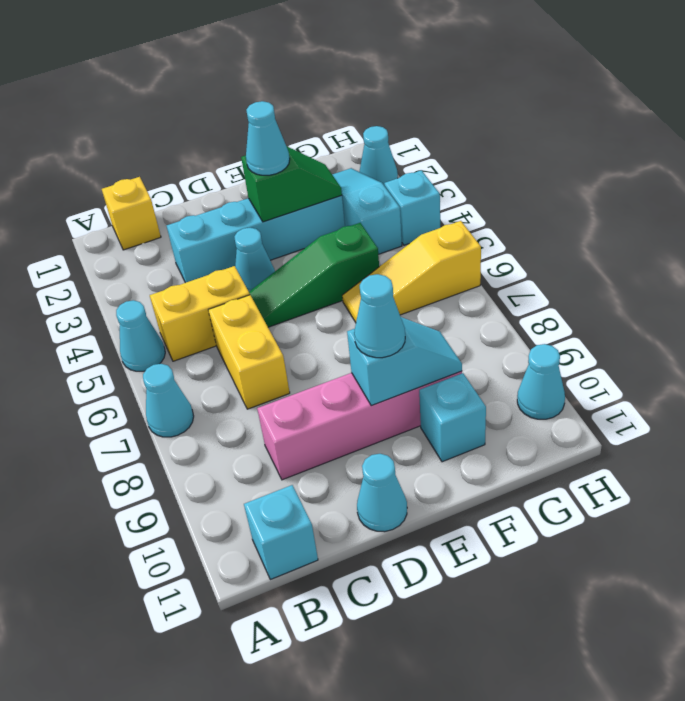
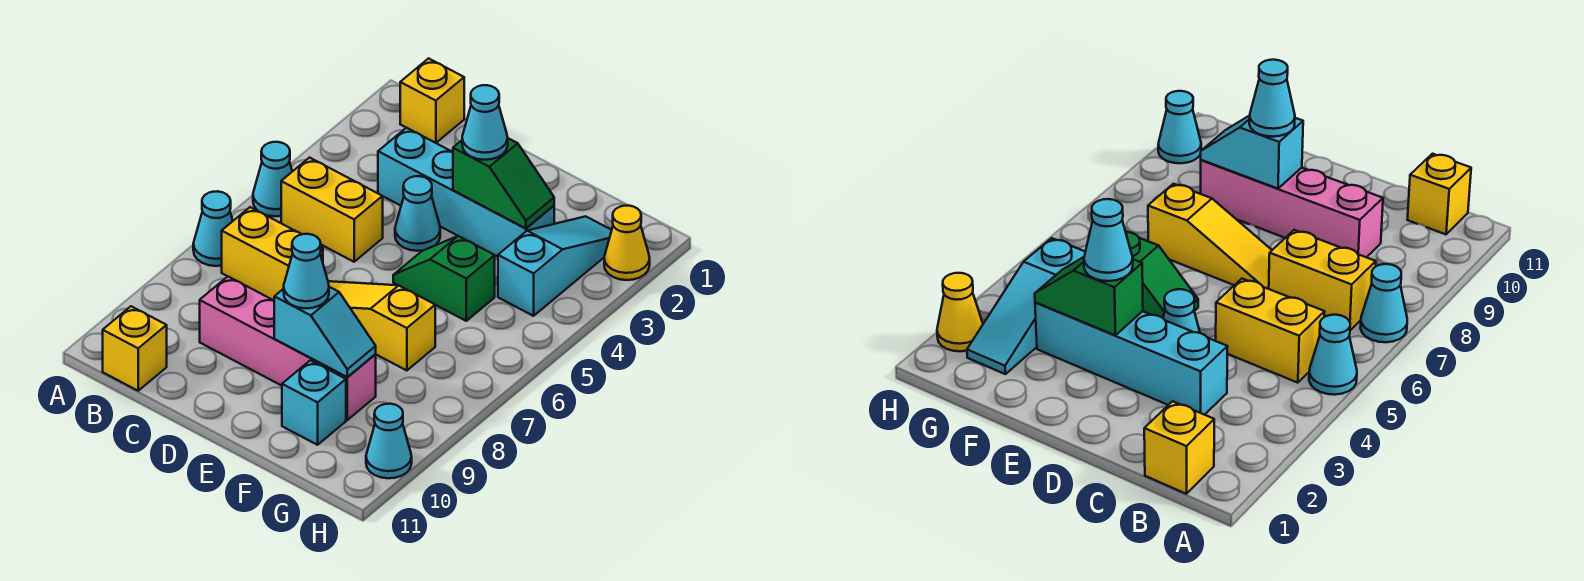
cyan brick B11 level 1 -> yellow brick B11 level 1
yellow brick C6:C7 level 1 -> yellow brick B7:C7 level 1
green slope D5:F5 level 1 top F -> green slope E5:F5 level 1 top F
cyan cone D11 level 1 -> none
yellow slope F6:H6 level 1 top H -> yellow slope D7:F7 level 1 top F
cyan cone H2 level 1 -> yellow cone H2 level 1
cyan brick H4 level 1 -> none

